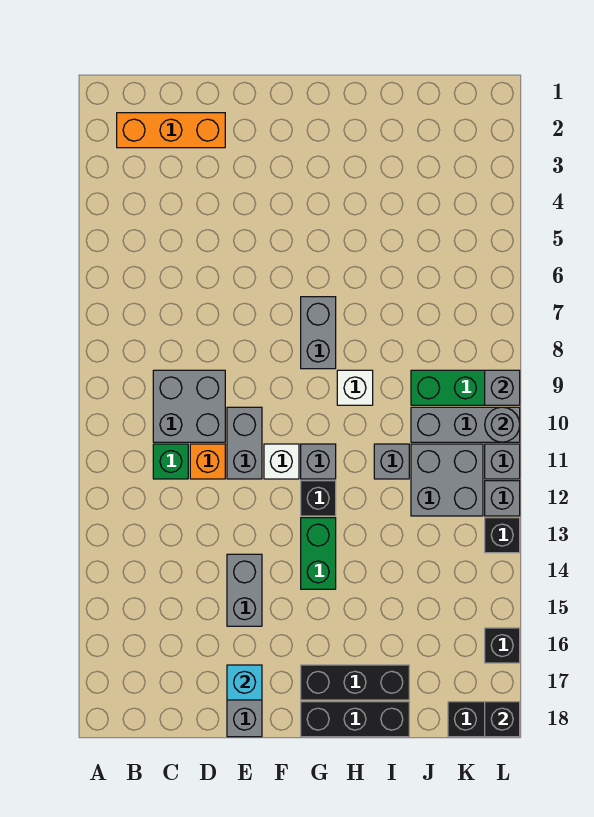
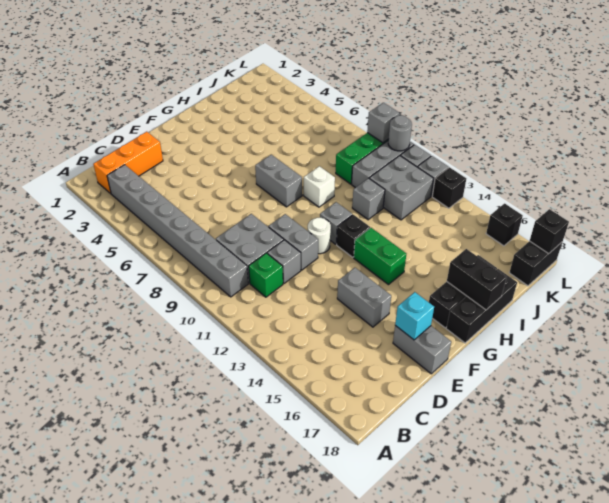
none -> grey brick B3:B10 level 1
orange brick D11 level 1 -> grey brick D11 level 1
white brick F11 level 1 -> white round brick F11 level 1
none -> black brick H17:H18 level 2

